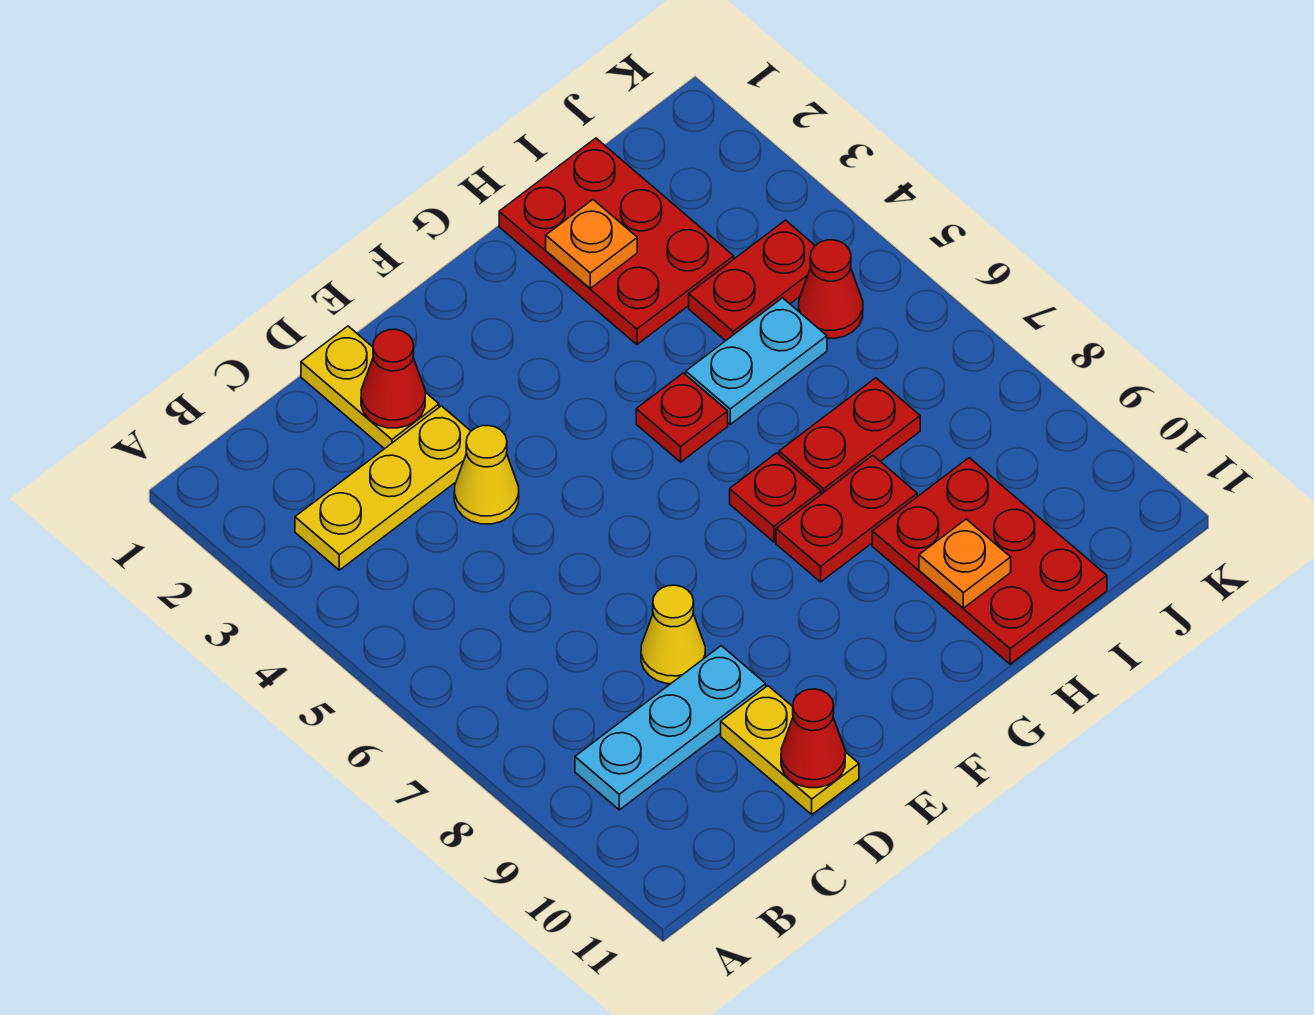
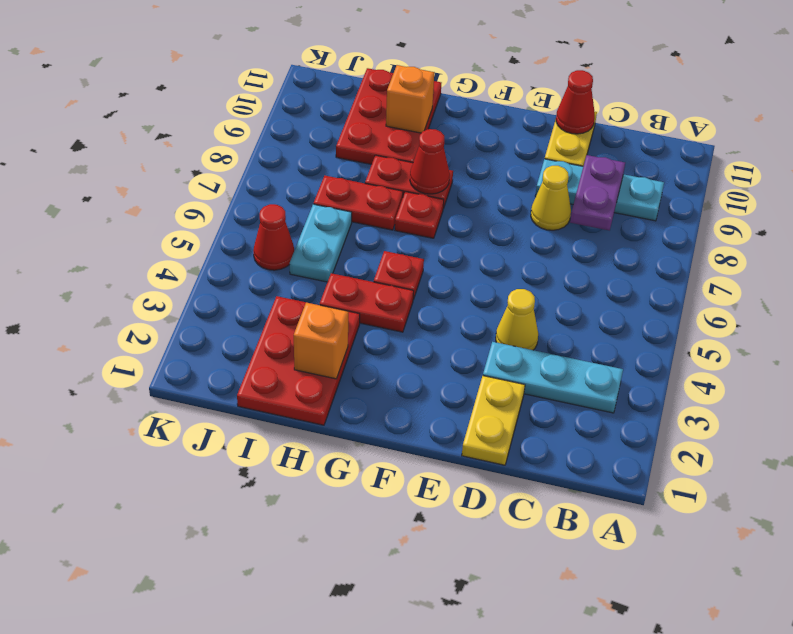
yellow plate B3:D3 level 1 -> cyan plate B3:D3 level 1
none -> purple plate C8:C9 level 2
red cone D2 level 2 -> red cone G8 level 2
orange plate H2 level 2 -> orange brick H2 level 2
cyan plate H5:I5 level 1 -> cyan plate I5:I6 level 1
orange plate H10 level 2 -> orange brick H10 level 2
red plate I4:J4 level 1 -> red plate G4:H4 level 1

